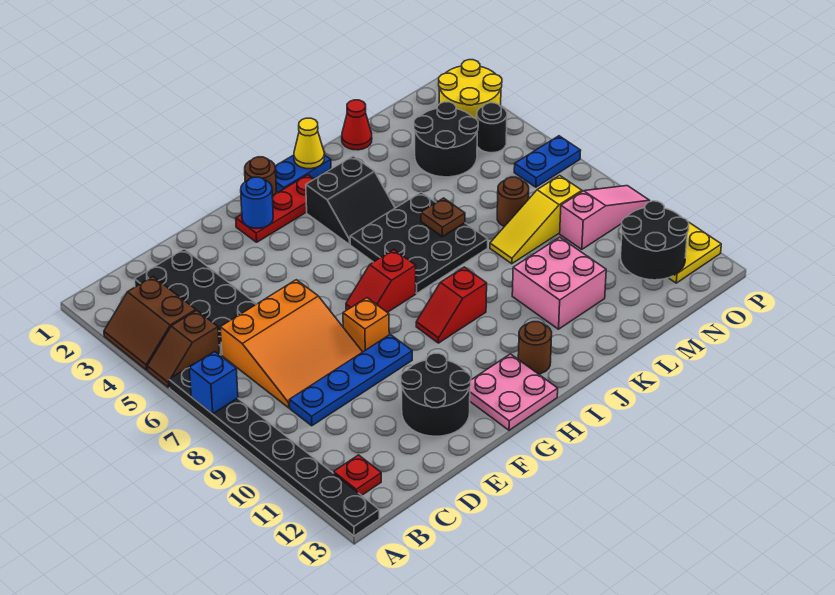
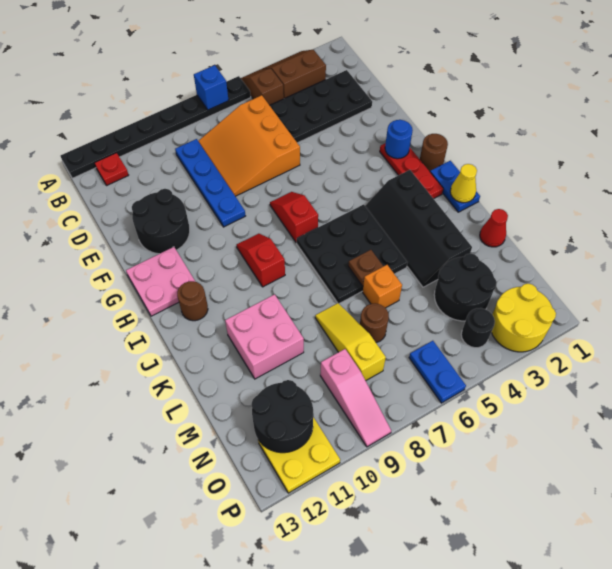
orange brick F8 level 1 -> orange brick L6 level 1
black slope I3:J4 level 1 top 3 -> black slope I3:L4 level 1 top 3

